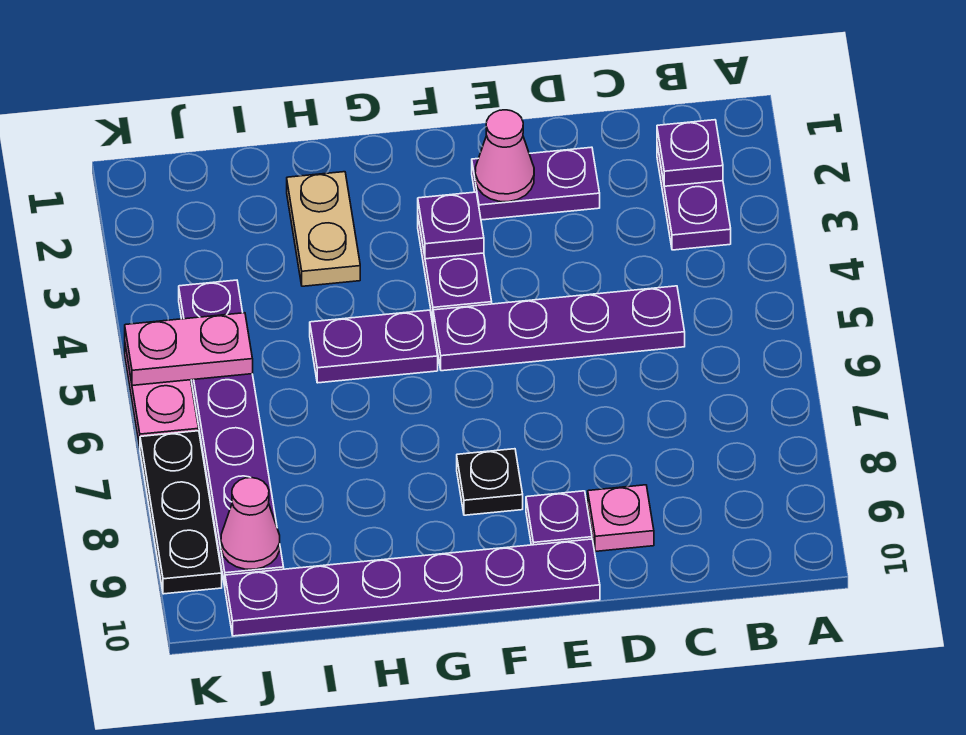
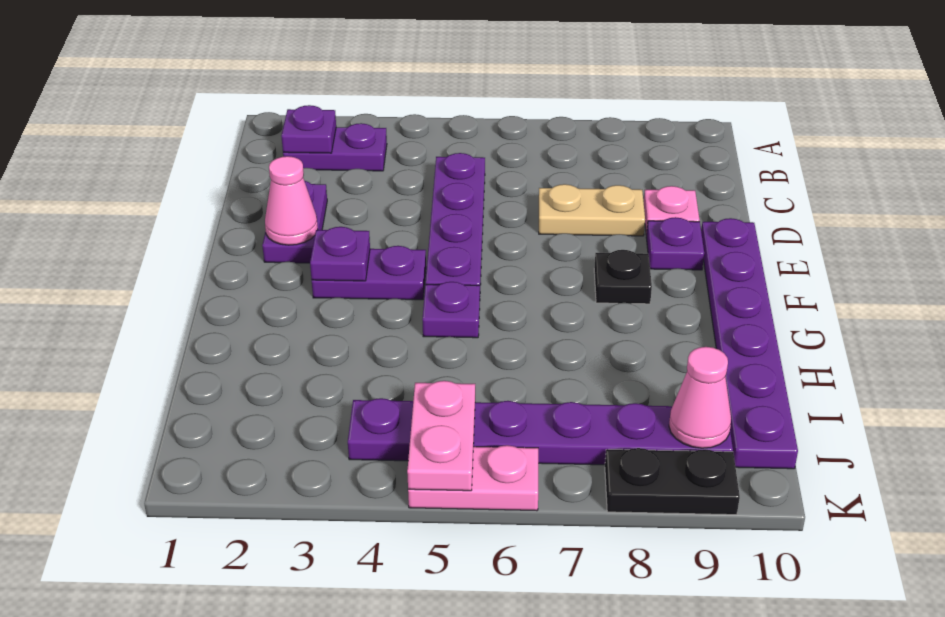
purple plate G5:H5 level 1 -> purple plate G5 level 1
tan plate H2:H3 level 1 -> tan plate D7:D8 level 1
black plate K7:K9 level 1 -> black plate K8:K9 level 1

